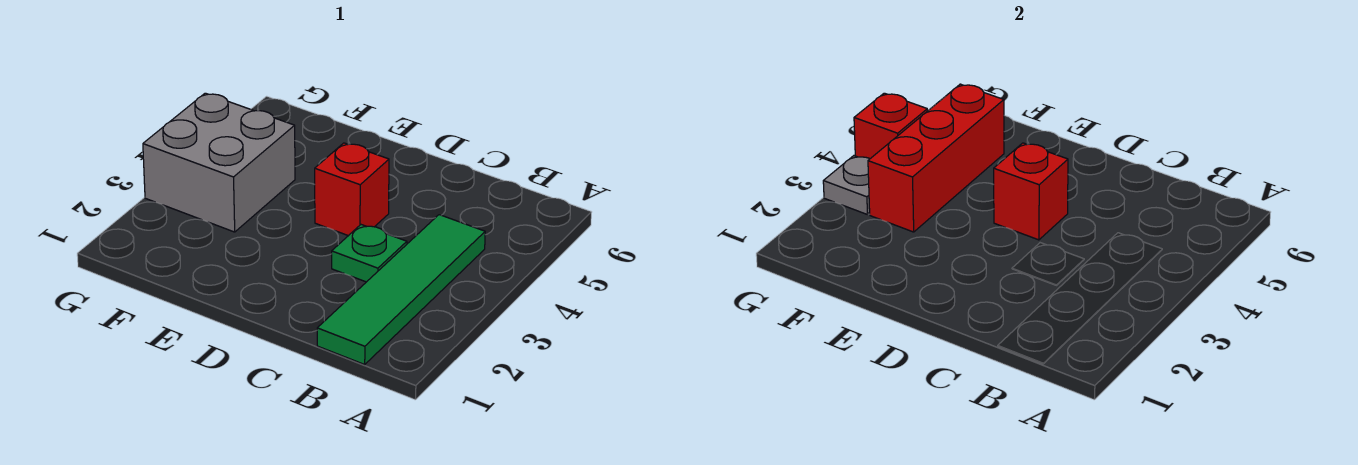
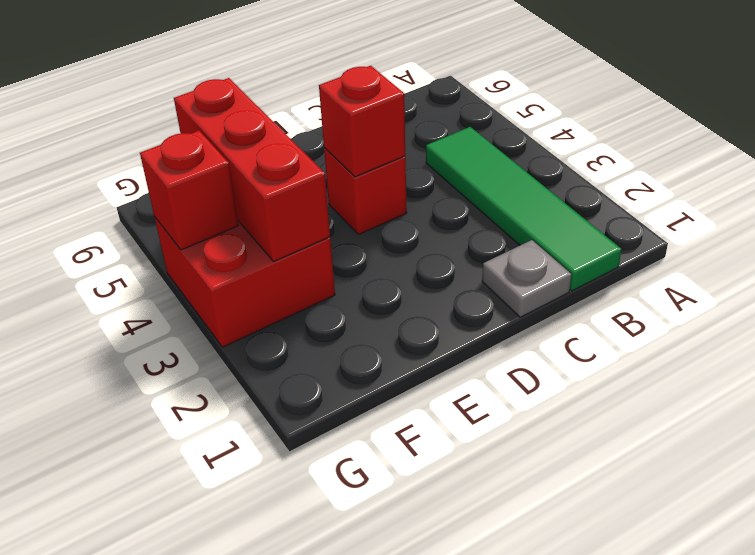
green plate C3 level 1 -> none
grey brick F3:G4 level 1 -> red brick F3:G4 level 1
grey plate G3 level 2 -> grey plate C1 level 1

